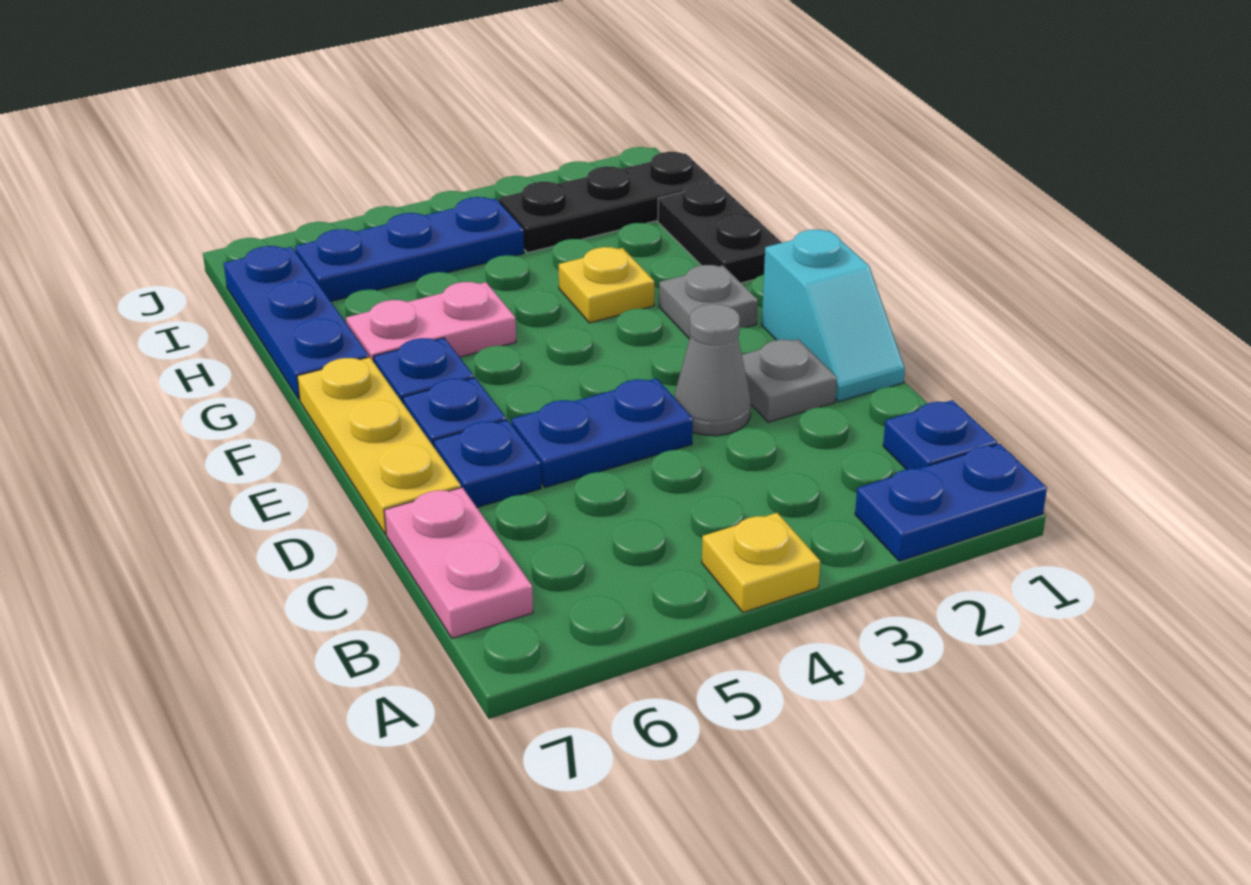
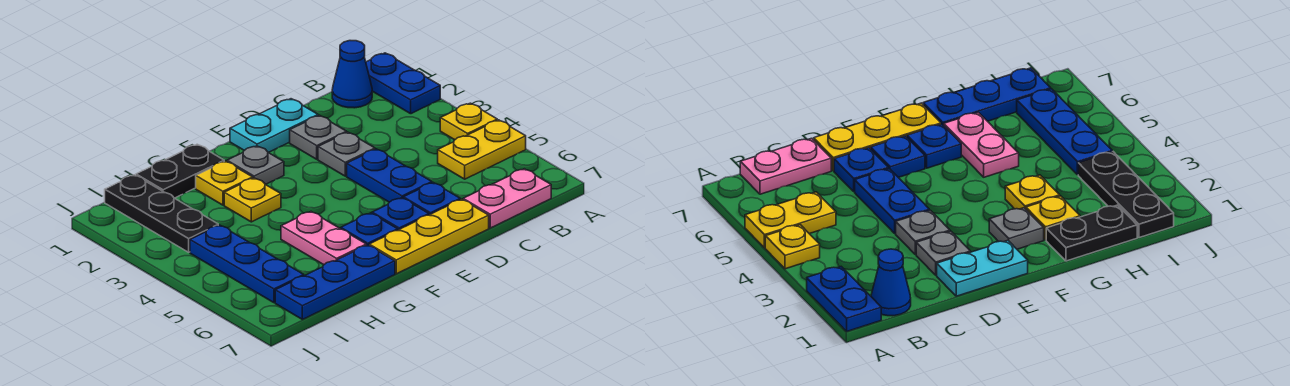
none -> yellow plate A5:B5 level 1
blue plate B1 level 1 -> blue cone B1 level 1
cyan slope D1:E1 level 1 top E -> cyan plate D1:E1 level 1
grey cone D3 level 1 -> grey plate D3 level 1
none -> yellow plate G2 level 1

